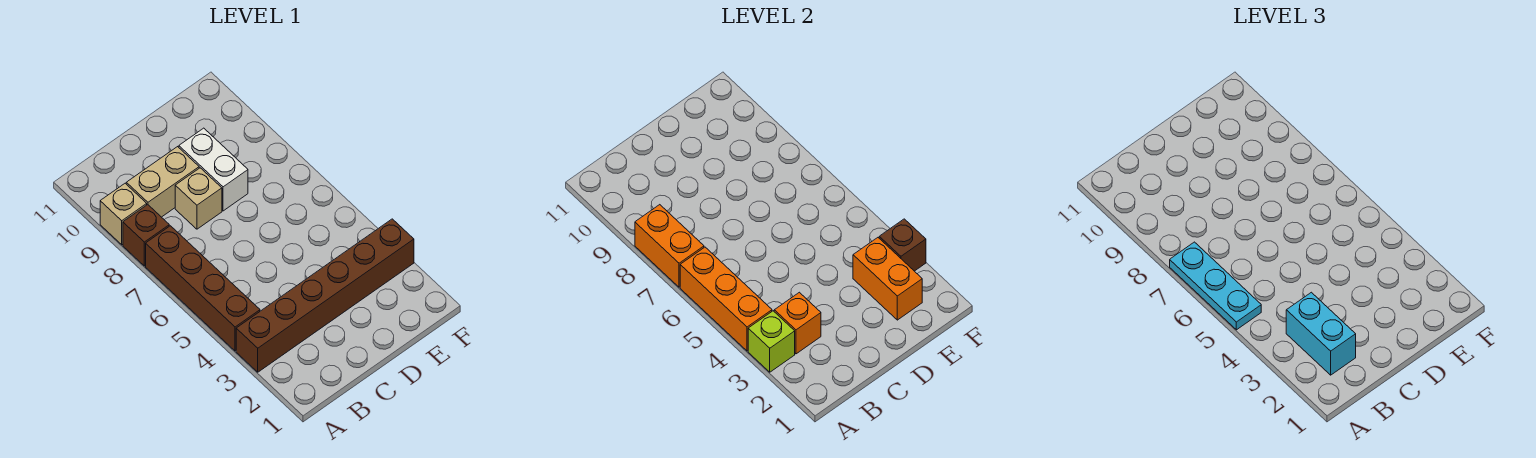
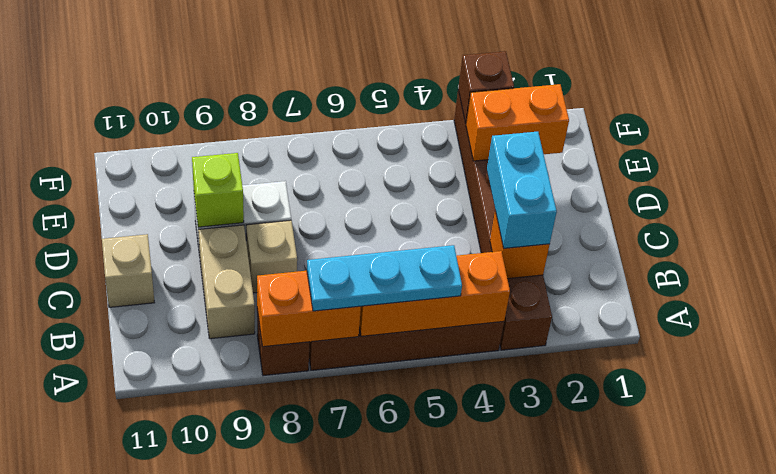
lime brick A3 level 2 -> lime brick D9 level 2
tan brick A9 level 1 -> tan brick C11 level 1
cyan brick B2:B3 level 3 -> cyan brick B3:C3 level 3

